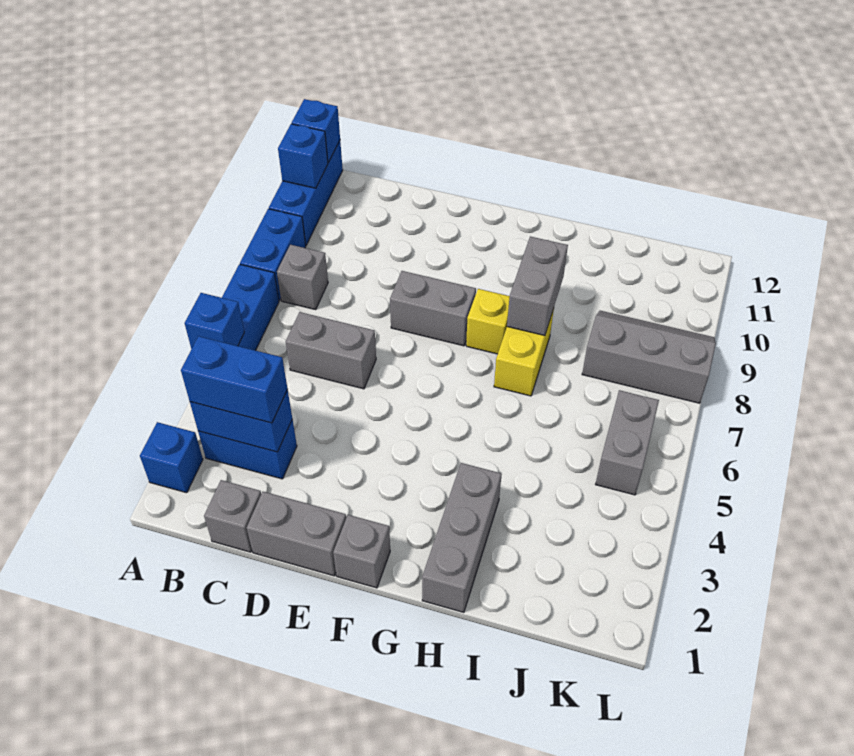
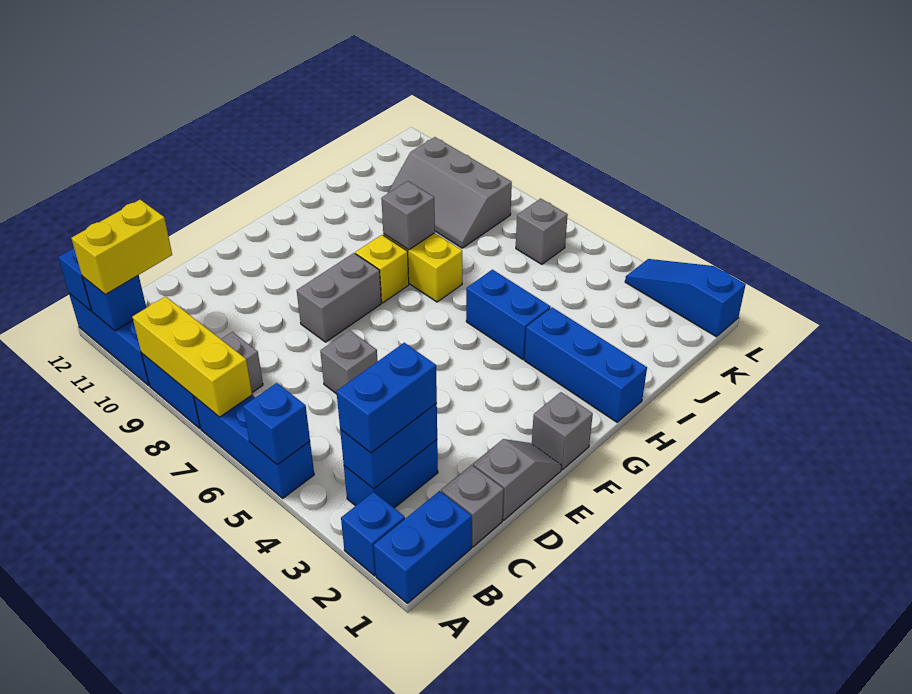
none -> blue brick A1:B1 level 1
none -> yellow brick A7:A9 level 2
none -> yellow brick A11:B11 level 3
grey brick C6:D6 level 1 -> grey brick D6 level 1
grey brick D1:E1 level 1 -> grey slope D1:E1 level 1 top D
grey brick H1:H3 level 1 -> blue brick H1:H3 level 1
none -> blue brick H4:H5 level 1
grey brick H8:H9 level 2 -> grey brick H8 level 2
grey slope J8:L9 level 1 top 8 -> grey slope J8:K10 level 1 top K
grey brick K5:K6 level 1 -> grey brick K6 level 1
none -> blue slope L1:L3 level 1 top 1

